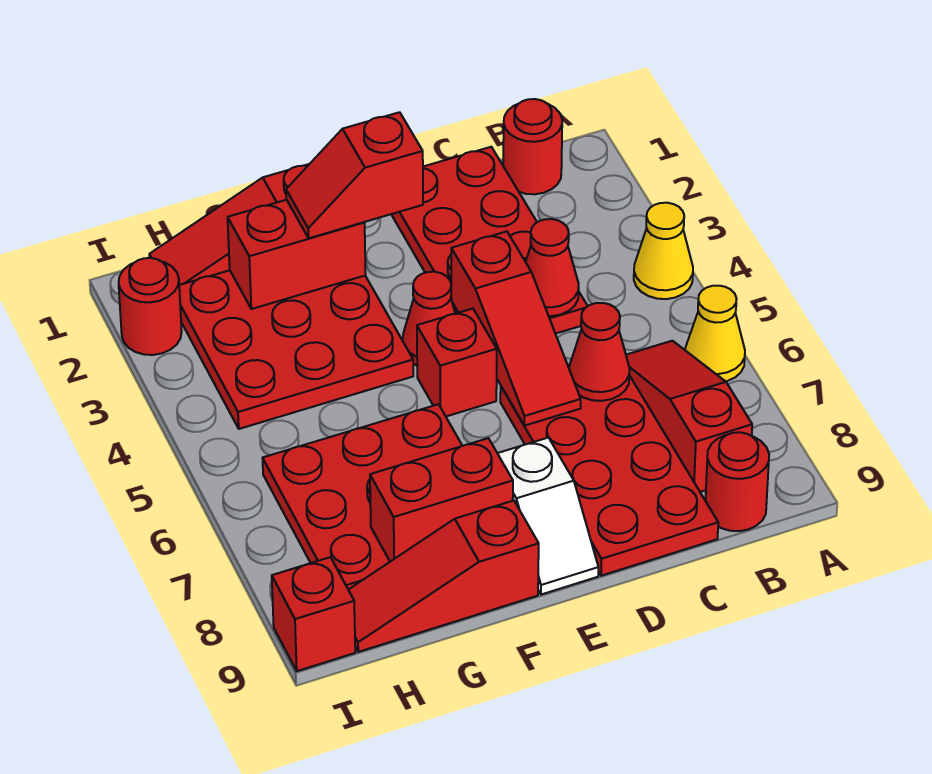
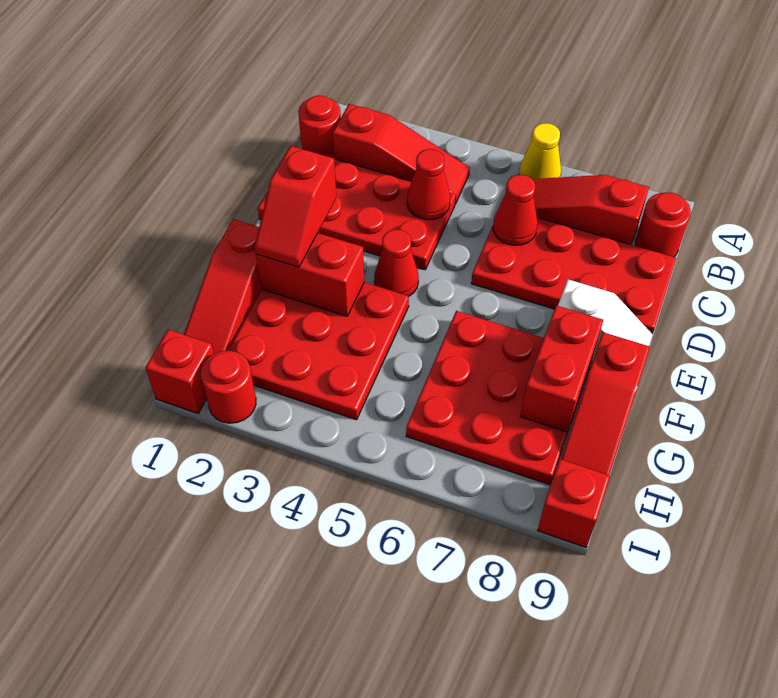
yellow cone A4 level 1 -> none
red slope D4:D6 level 2 top 4 -> red slope B2:B4 level 1 top 2
red brick E5 level 1 -> red brick I1 level 1
red brick F2:G2 level 2 -> red brick F2:F3 level 2

